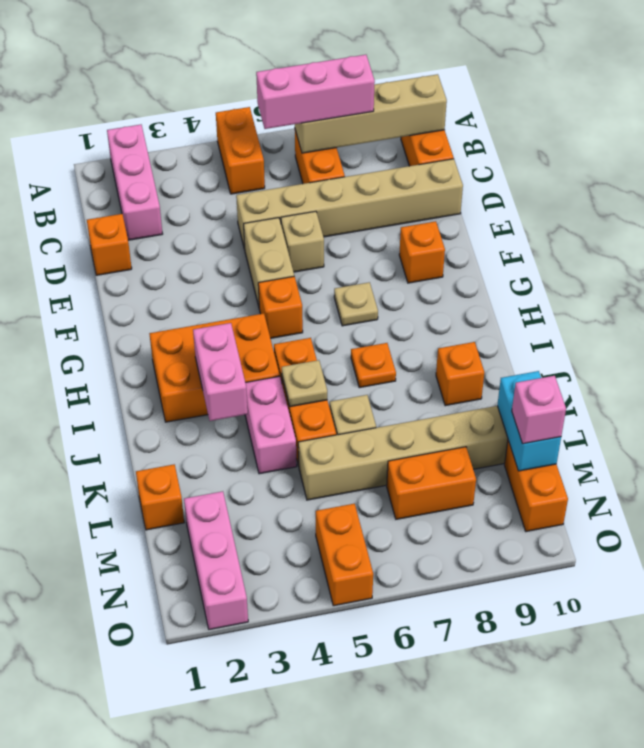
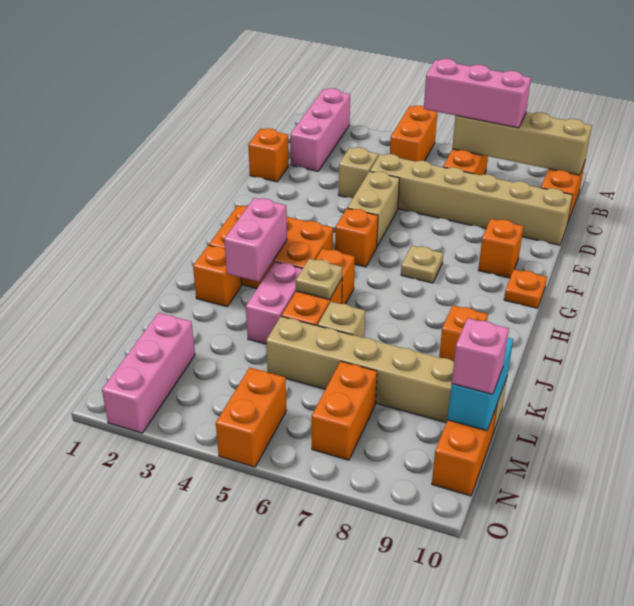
tan brick E6 level 1 -> tan brick D4 level 1
orange plate I7 level 1 -> orange plate G10 level 1
orange brick L1 level 1 -> orange brick J2 level 1
orange brick M7:M8 level 1 -> orange brick M7:N7 level 1

